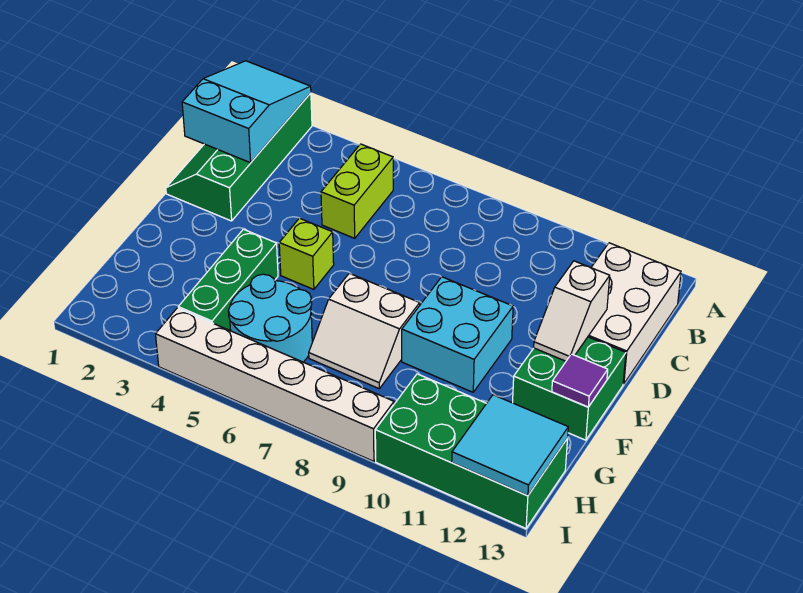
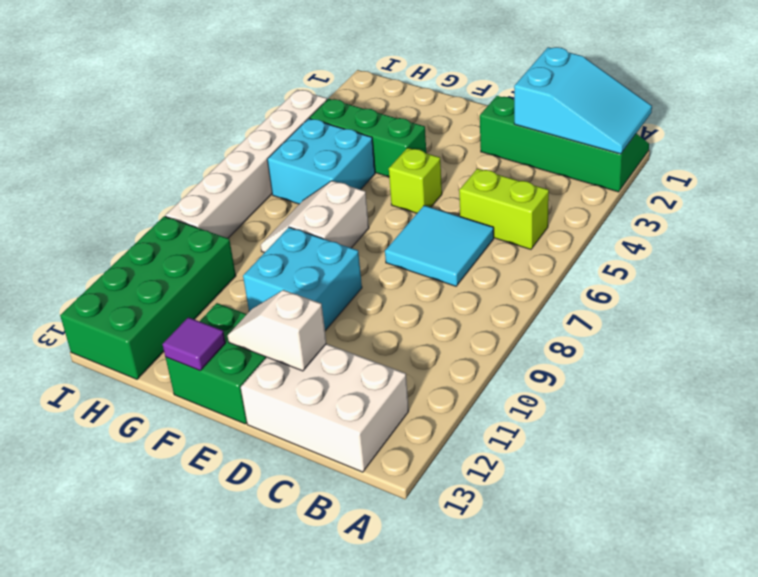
cyan round brick G5:H6 level 1 -> cyan brick G5:H6 level 1
cyan tile H12:I13 level 2 -> cyan tile C6:D7 level 1

